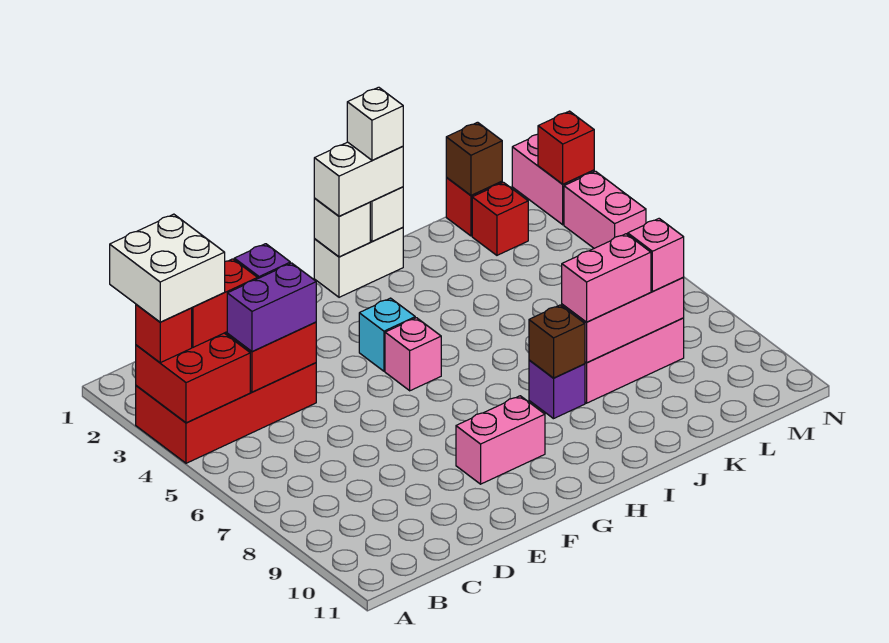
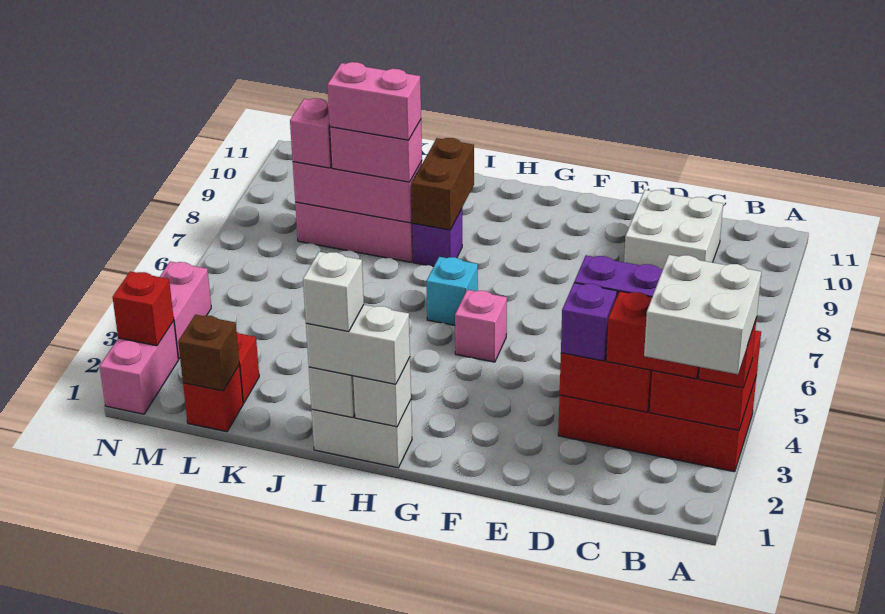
none -> white brick C9:D10 level 1
pink brick F9:G9 level 1 -> pink brick J8:K8 level 4
cyan brick G4 level 1 -> cyan brick H6 level 1
brown brick I8 level 2 -> brown brick I8:I9 level 2

